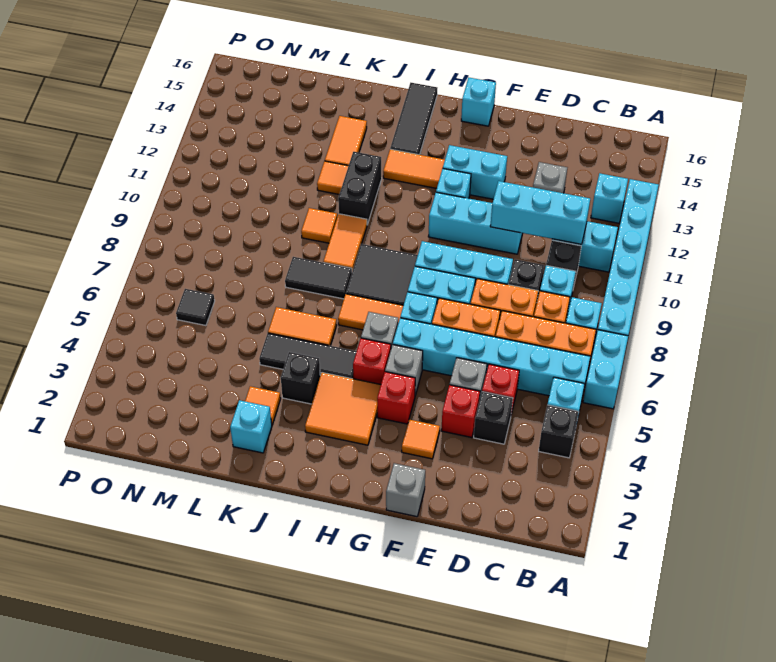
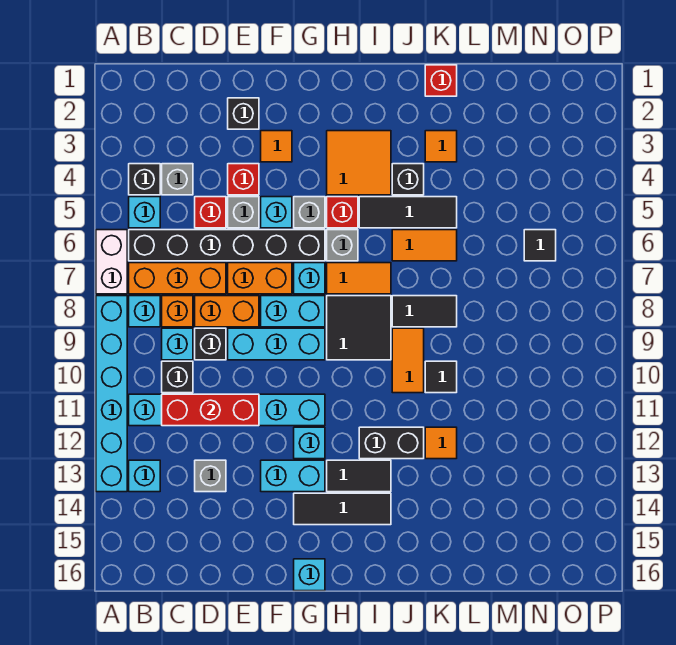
cyan brick A6:A7 level 1 -> white brick A6:A7 level 1
cyan brick B6:G6 level 1 -> black brick B6:G6 level 1
cyan brick C11:E11 level 2 -> red brick C11:E11 level 2
black brick D4 level 1 -> black brick E2 level 1
grey brick F1 level 1 -> grey brick C4 level 1
red brick G4 level 1 -> red brick K1 level 1
orange tile H13:I13 level 1 -> black tile H13:I13 level 1
black tile I14:I16 level 1 -> black tile G14:I14 level 1
black brick J11:J12 level 1 -> black brick I12:J12 level 1
cyan brick K2 level 1 -> cyan brick F5 level 1
orange tile K10 level 1 -> black tile K10 level 1
orange tile K13:K14 level 1 -> none

